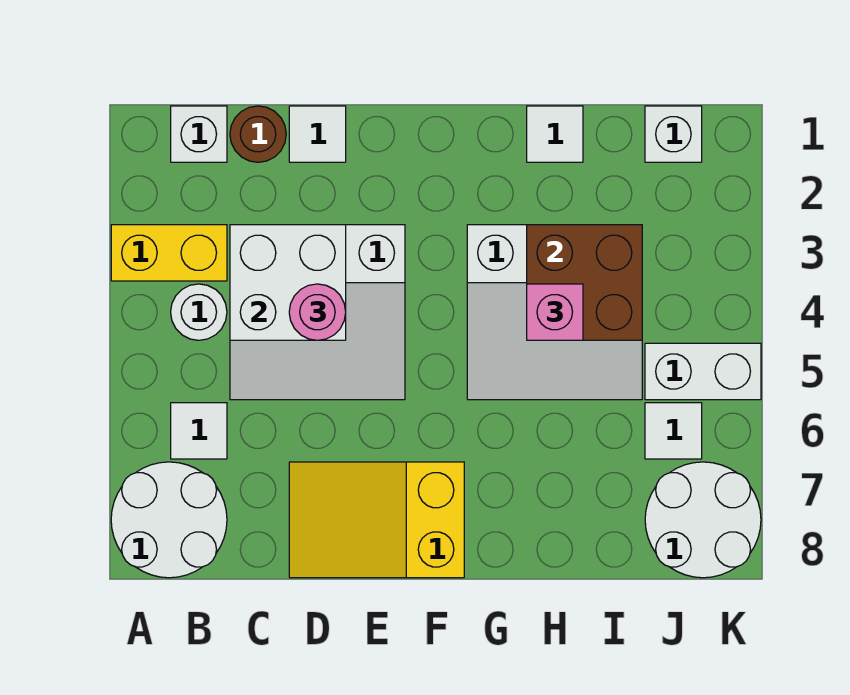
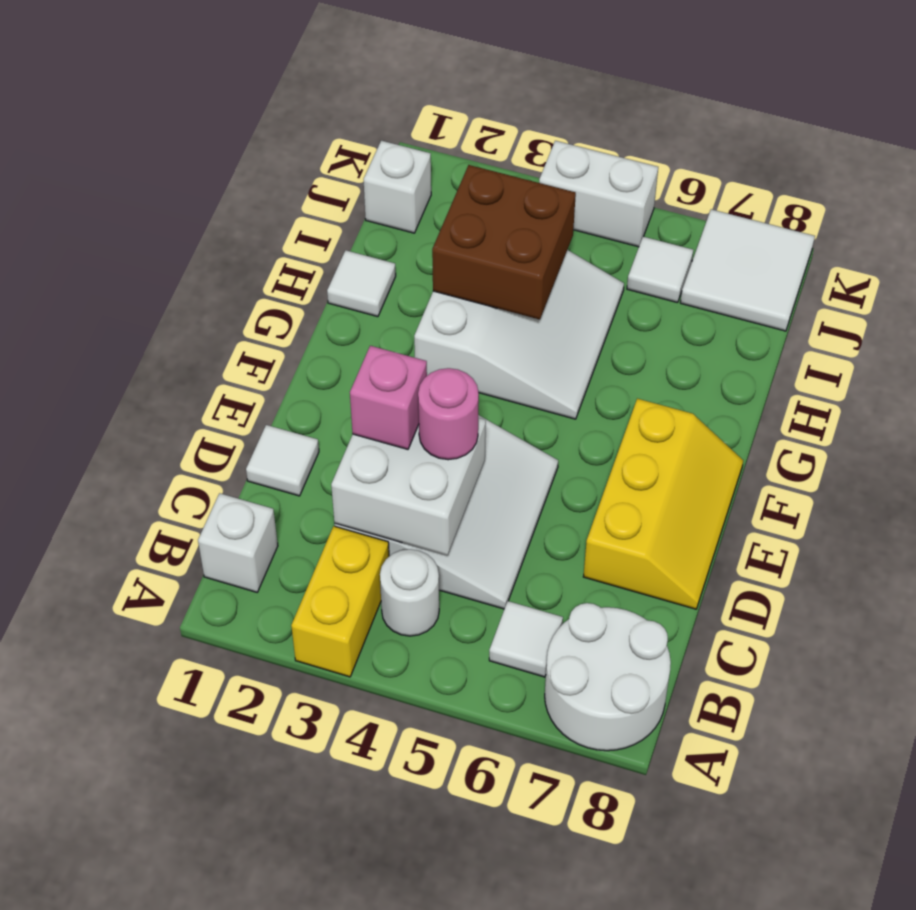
brown round brick C1 level 1 -> none
yellow slope D7:F8 level 1 top F -> yellow slope D7:F8 level 1 top 7
pink brick H4 level 3 -> pink brick D3 level 3
white brick J5:K5 level 1 -> white brick K4:K5 level 1
white round brick J7:K8 level 1 -> white tile J7:K8 level 1

